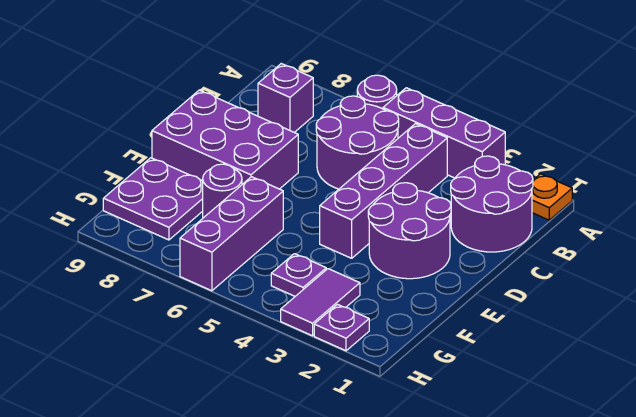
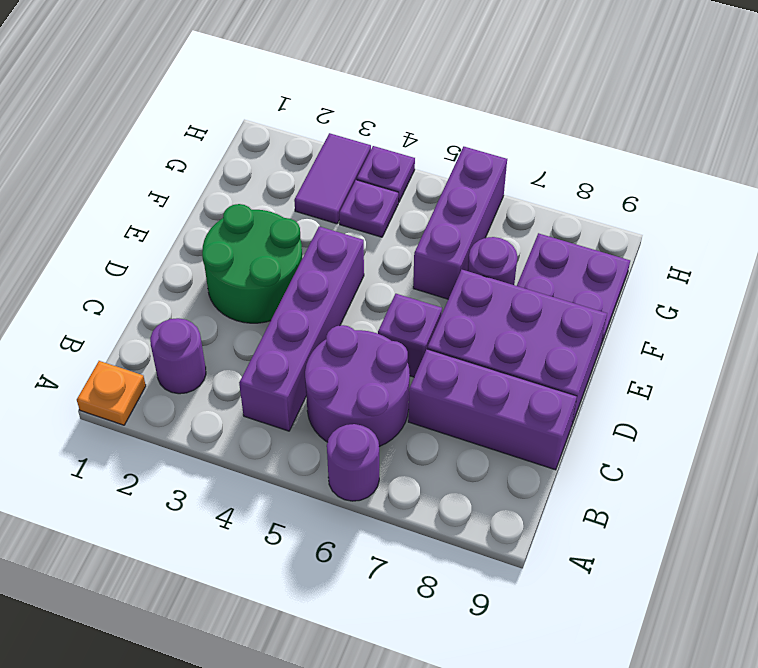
purple brick A3:A5 level 1 -> purple brick C7:C9 level 1
purple round brick B1:C2 level 1 -> purple round brick B2 level 1
purple brick B8 level 1 -> purple brick D6 level 1
purple round brick D2:E3 level 1 -> green round brick D2:E3 level 1
purple plate H2 level 1 -> purple plate H4 level 1

